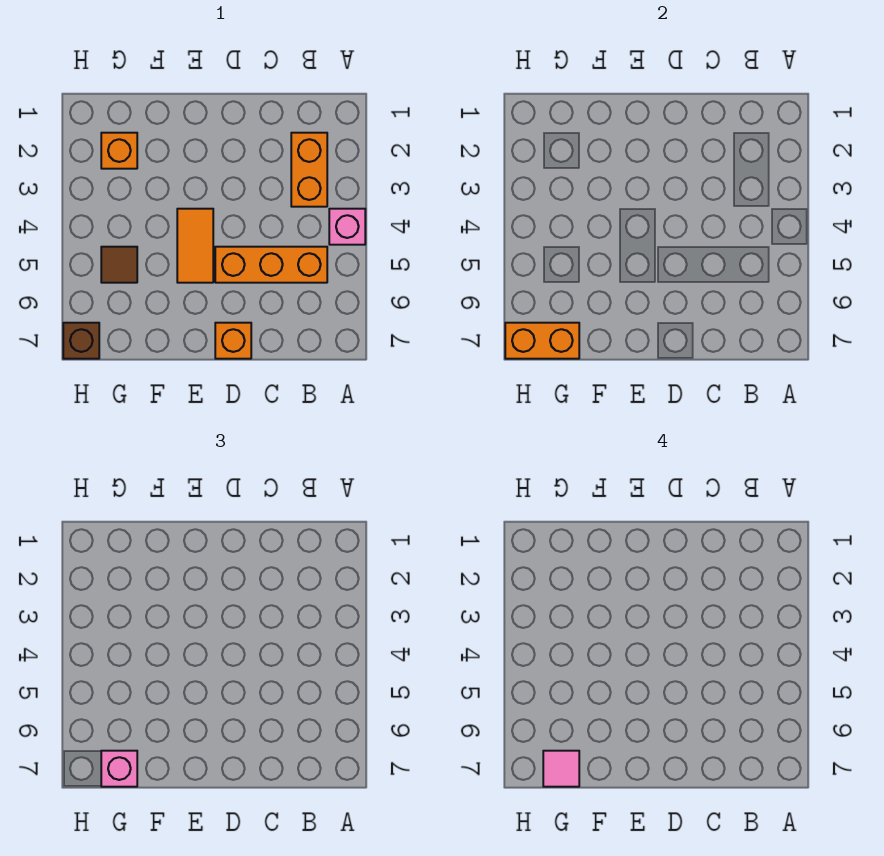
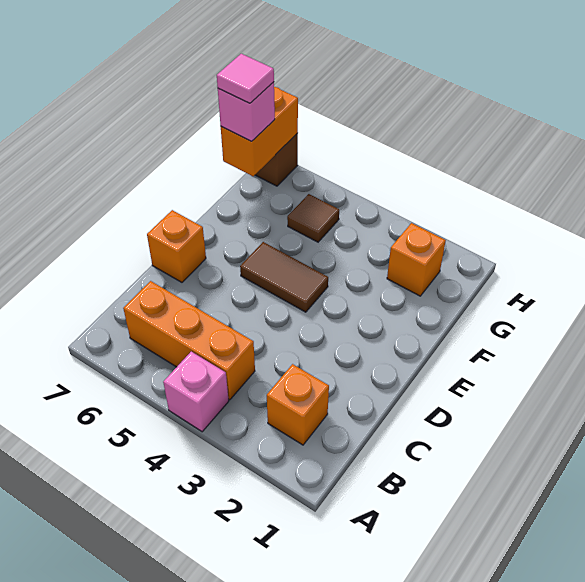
orange brick B2:B3 level 1 -> orange brick B2 level 1
orange brick B5:D5 level 1 -> orange brick B4:B6 level 1
orange tile E4:E5 level 1 -> brown tile E4:E5 level 1

